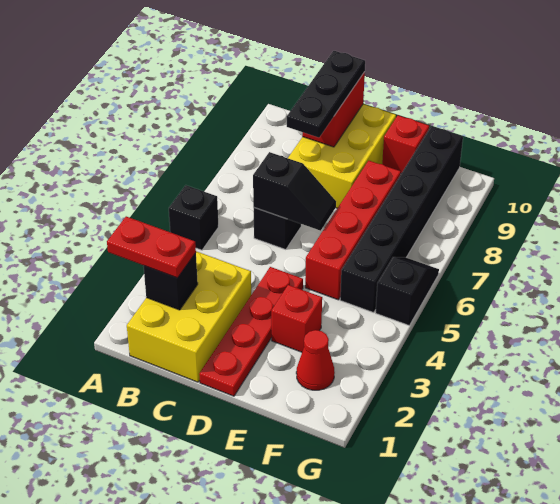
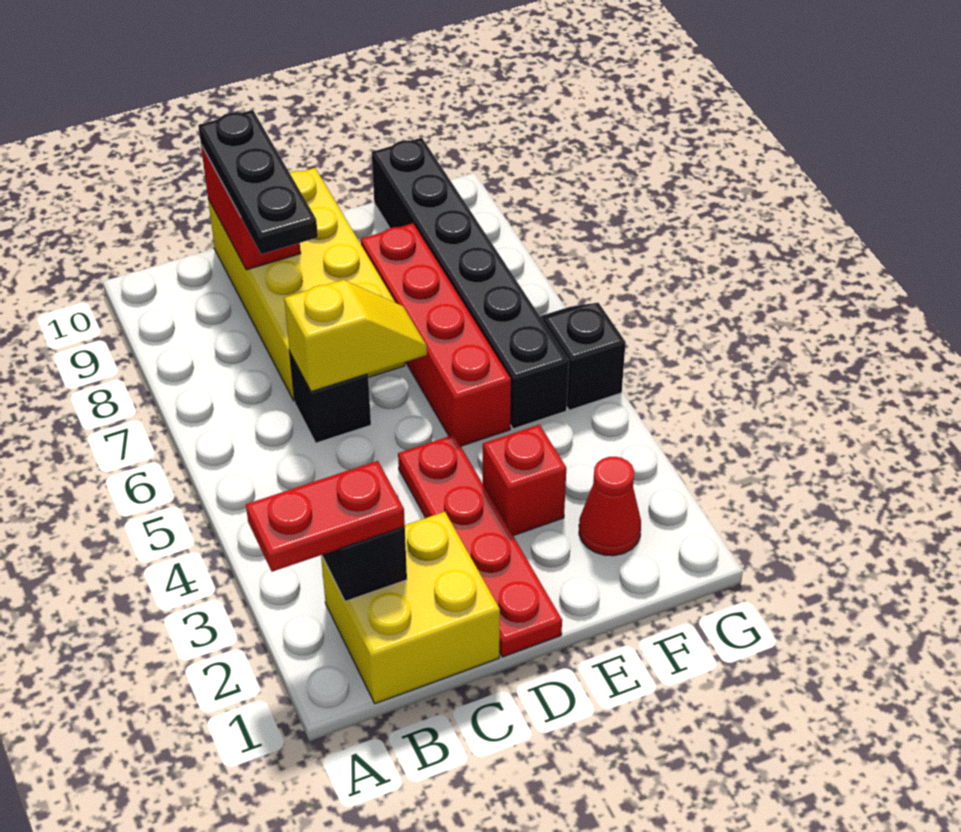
black brick A5 level 1 -> none
yellow brick B1:C3 level 1 -> yellow brick B1:C2 level 1
black slope C6:D6 level 2 top C -> yellow slope C6:D6 level 2 top C
yellow brick C8:D10 level 1 -> yellow brick C7:D10 level 1
red brick E10 level 1 -> none

